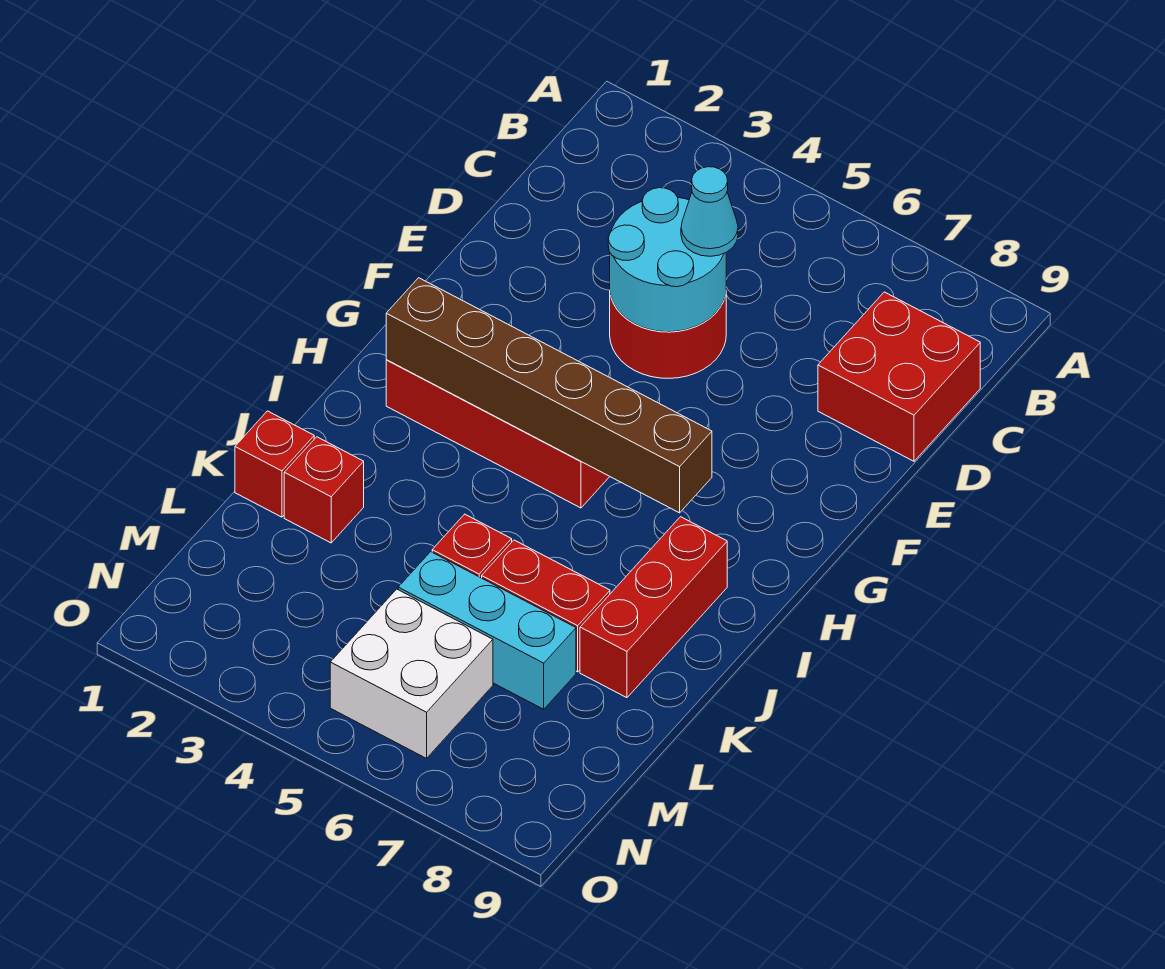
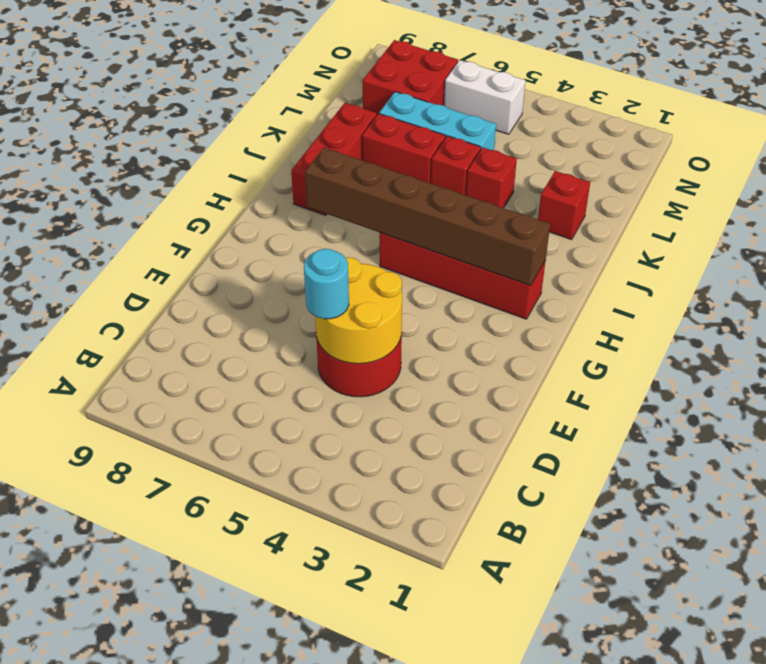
red brick C8:D9 level 1 -> red brick M7:N8 level 1
cyan round brick D4:E5 level 2 -> yellow round brick D4:E5 level 2
cyan cone D5 level 3 -> cyan round brick D5 level 3
red brick K1 level 1 -> red brick K4 level 1
white brick M5:N6 level 1 -> white brick N5:N6 level 1

